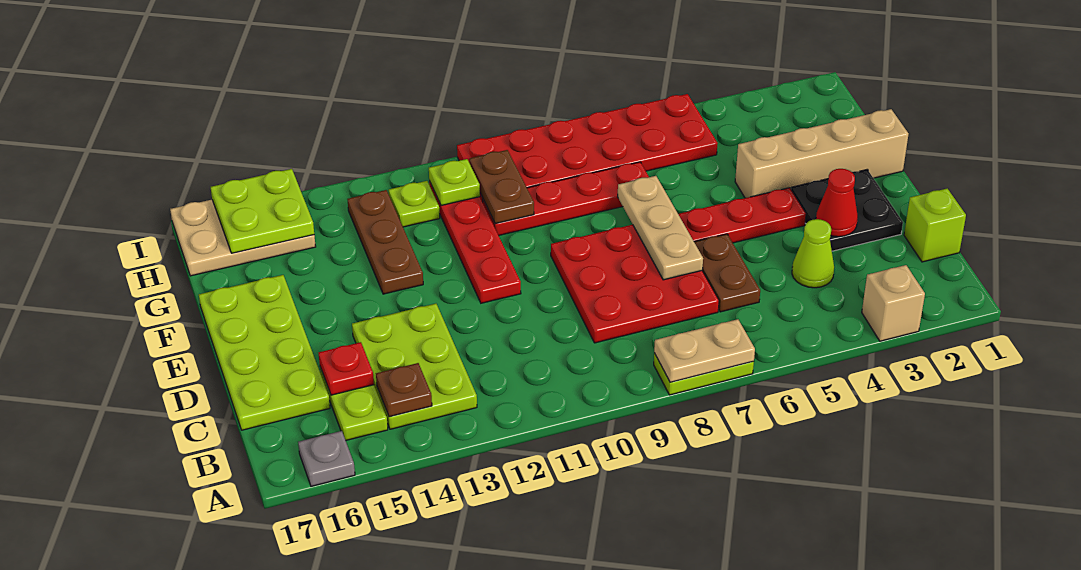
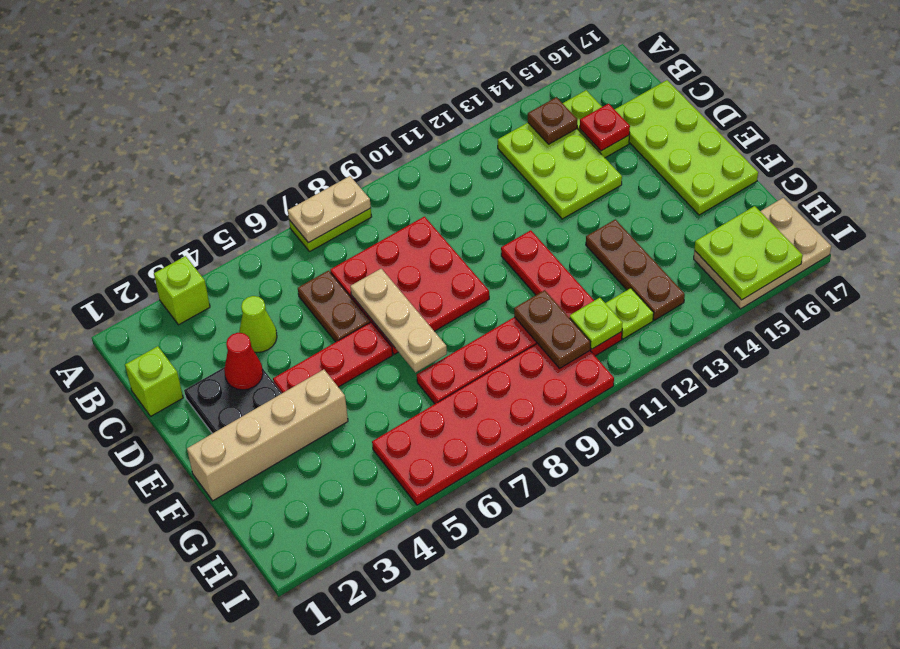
tan brick A3 level 1 -> lime brick A3 level 1
grey plate A16 level 1 -> none

